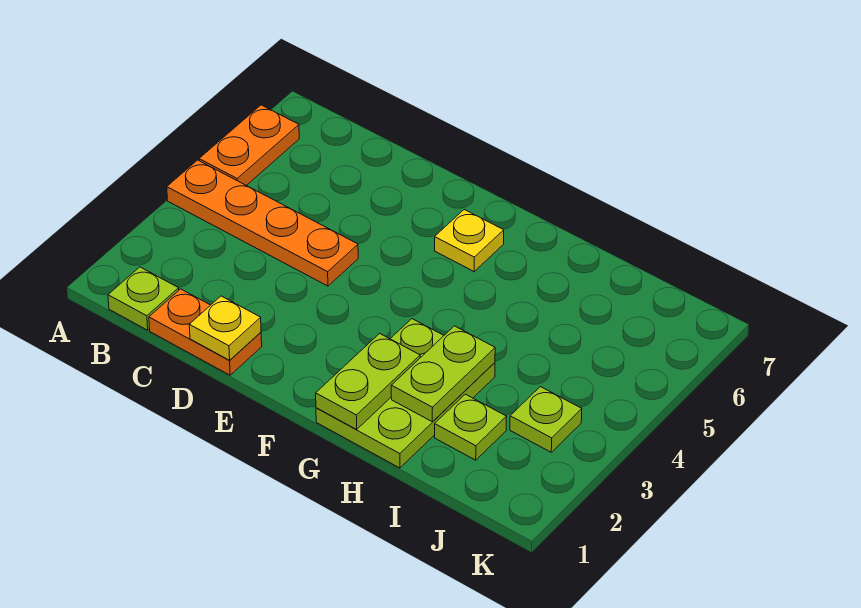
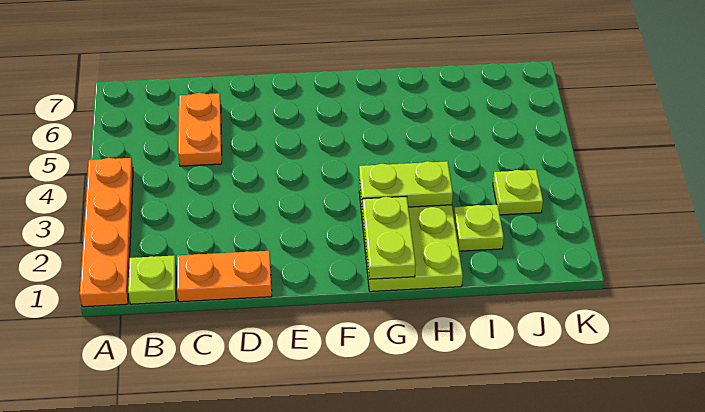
orange plate A4:D4 level 1 -> orange plate A1:A4 level 1
orange plate A5:A6 level 1 -> orange plate C5:C6 level 1
yellow plate D1 level 2 -> none
yellow plate F6 level 1 -> none
lime plate H2:H3 level 2 -> lime plate G3:H3 level 2

